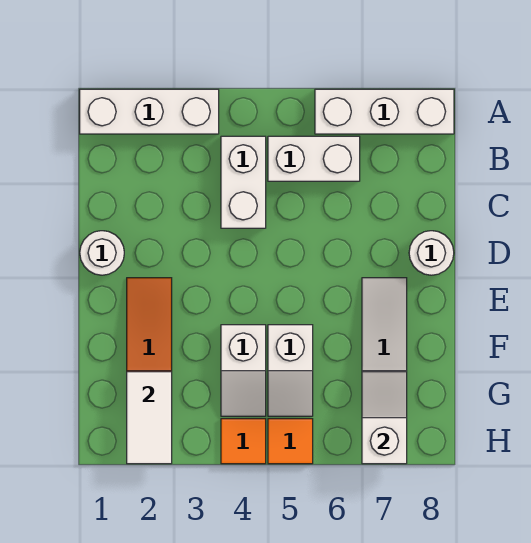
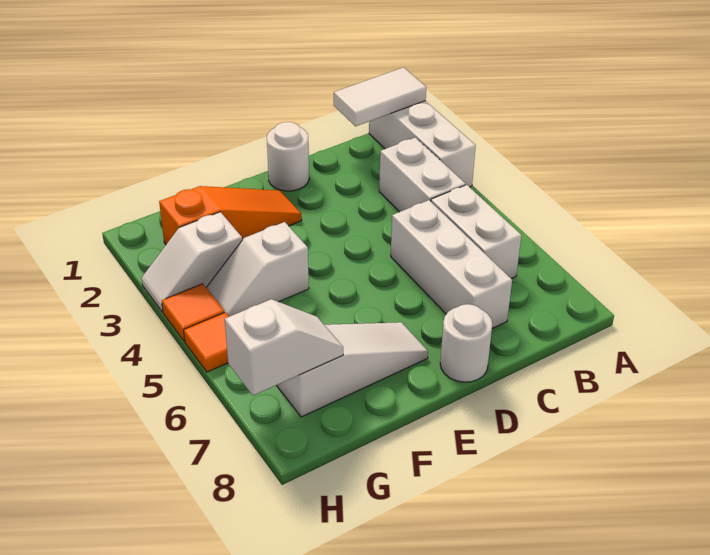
white brick A6:A8 level 1 -> white brick C5:C7 level 1
white brick B4:C4 level 1 -> white brick B3:B4 level 1
white slope F5:G5 level 1 top F -> white slope G3:H3 level 1 top G
white tile G2:H2 level 2 -> white tile A1:B1 level 2

